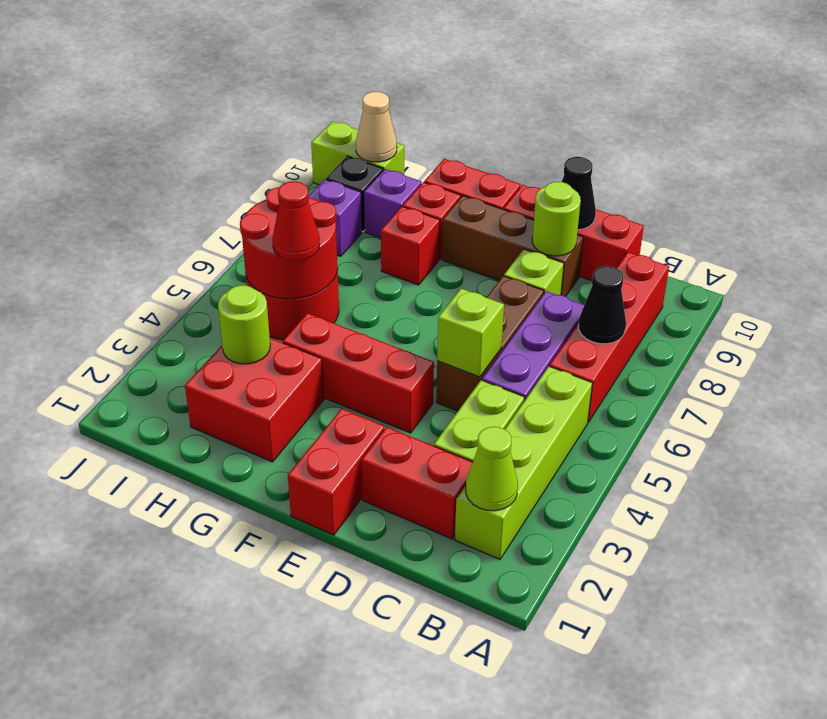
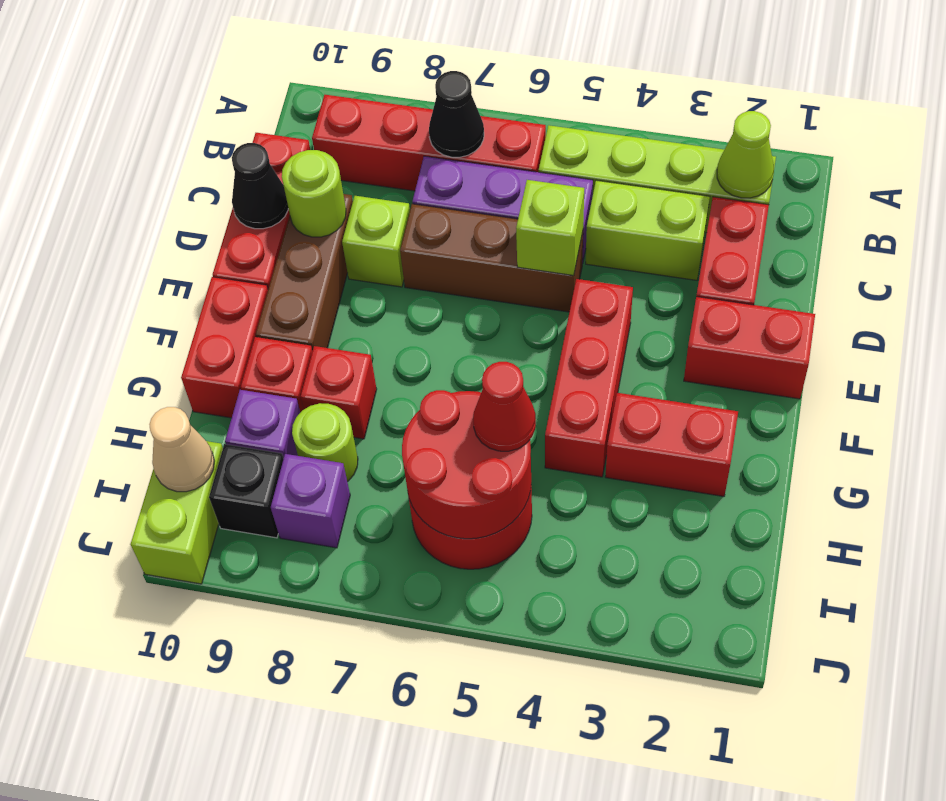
red brick G2:H3 level 1 -> red brick G2:G3 level 1
lime round brick H3 level 2 -> lime round brick H8 level 1

